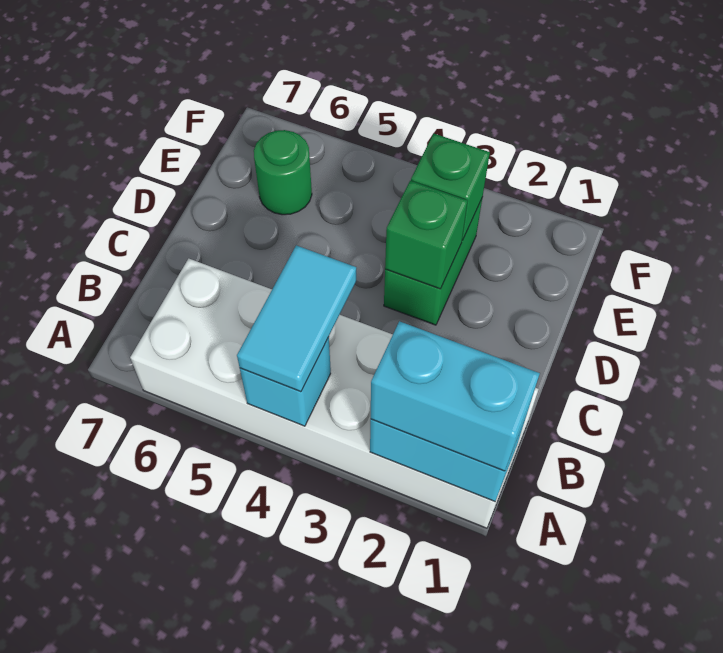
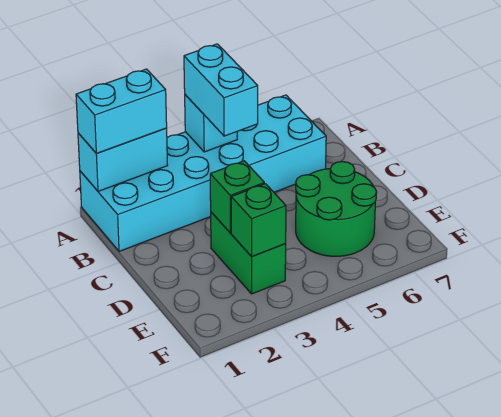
white brick A1:B6 level 1 -> cyan brick A1:B6 level 1
cyan tile A4:B4 level 3 -> cyan brick A4:B4 level 3
green round brick E6 level 1 -> green round brick D5:E6 level 1

